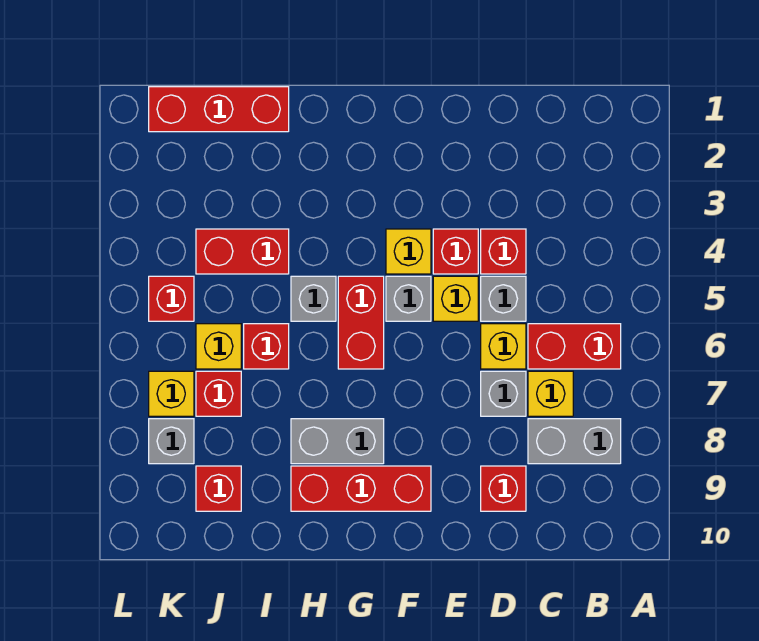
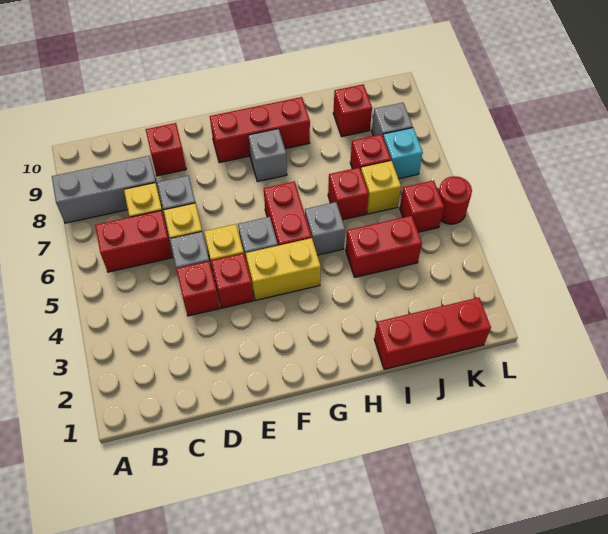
grey brick B8:C8 level 1 -> grey brick A8:C8 level 1
yellow brick F4 level 1 -> yellow brick F4:G4 level 1
grey brick G8:H8 level 1 -> grey brick G8 level 1
yellow brick K7 level 1 -> cyan brick K7 level 1
none -> red round brick L5 level 1

